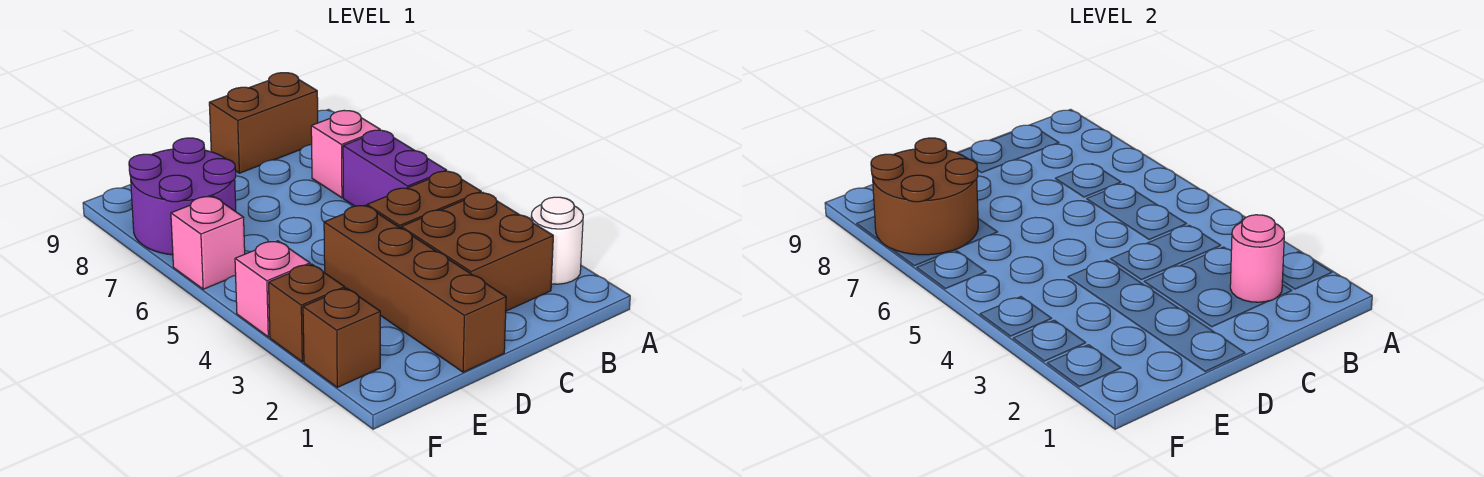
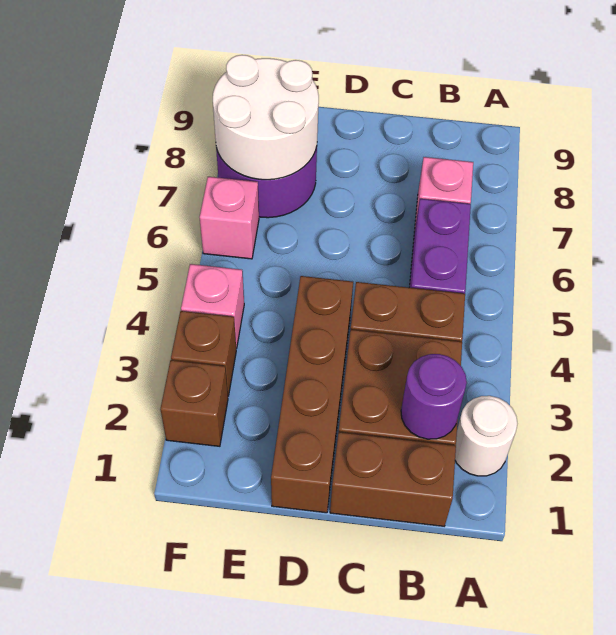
pink round brick B2 level 2 -> purple round brick B2 level 2
brown brick B9:C9 level 1 -> brown brick B1:C1 level 1
brown round brick E7:F8 level 2 -> white round brick E7:F8 level 2

